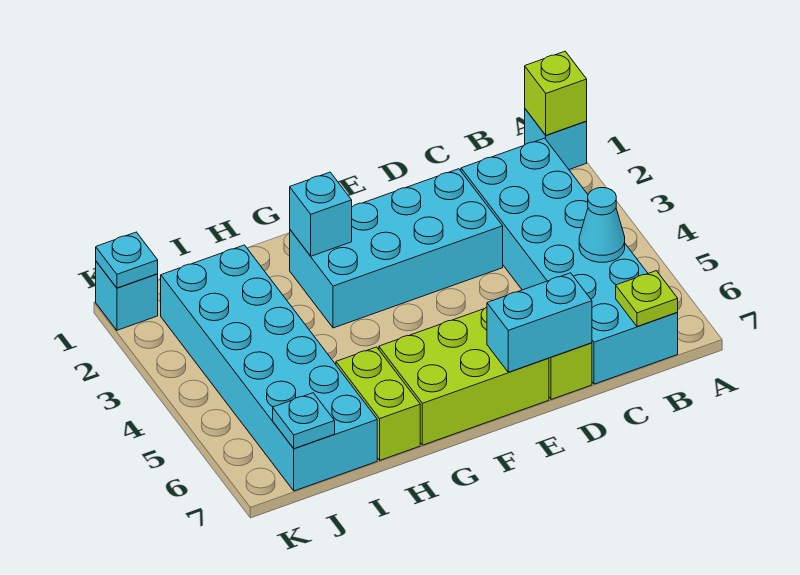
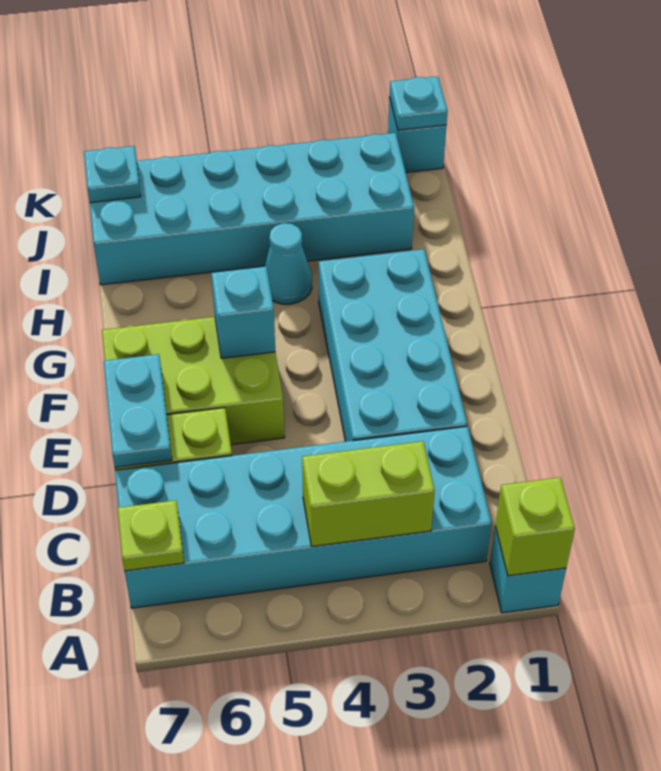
cyan cone B5 level 2 -> cyan cone H4 level 1
cyan brick D7:E7 level 2 -> cyan plate D7:E7 level 2
lime brick E6:G7 level 1 -> lime brick E5:F7 level 1
cyan brick G2 level 2 -> cyan brick F5 level 2
lime brick H6:H7 level 1 -> lime brick B3:B4 level 2

